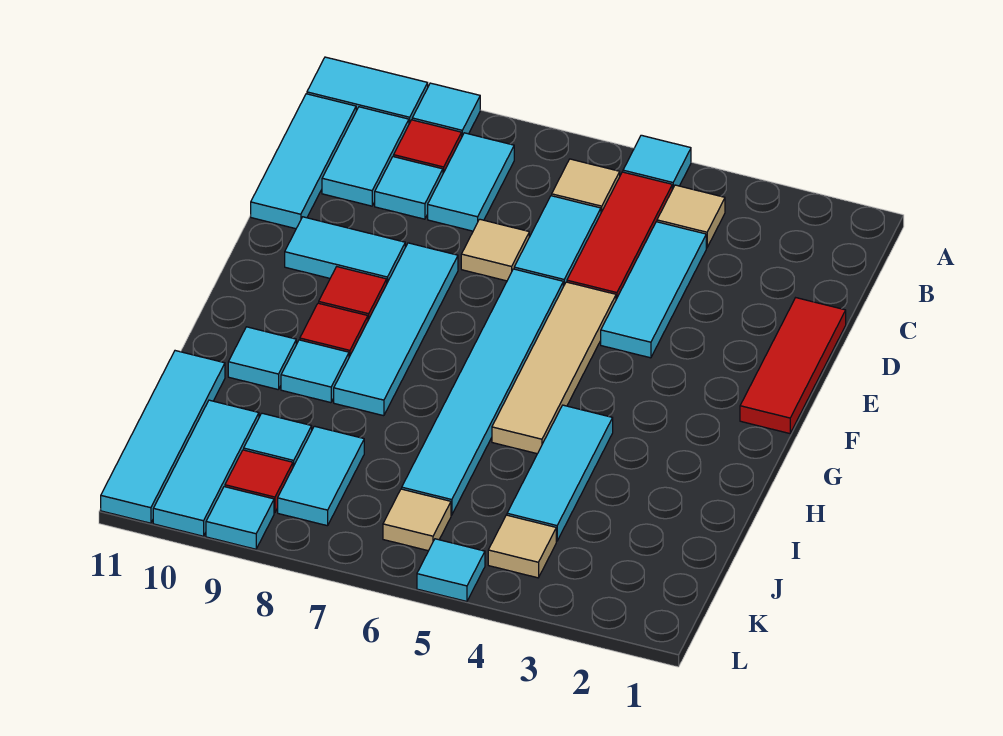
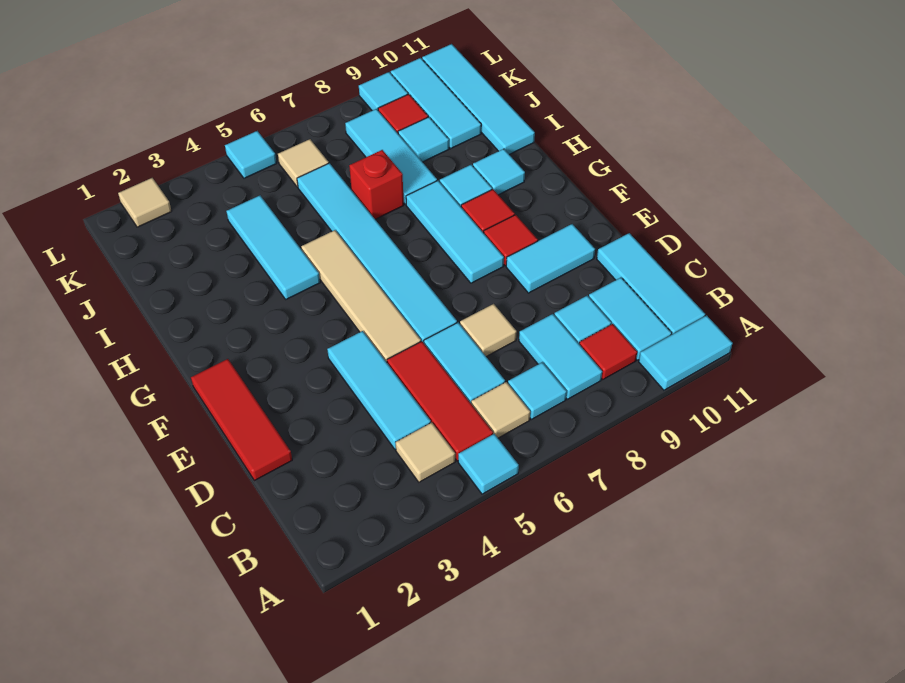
cyan tile A9 level 1 -> cyan tile B7 level 1
cyan tile E8:H8 level 1 -> cyan tile F8:H8 level 1
none -> red brick I7 level 1
cyan tile J8:K8 level 1 -> cyan tile I8:K8 level 1
tan tile K4 level 1 -> tan tile L2 level 1

